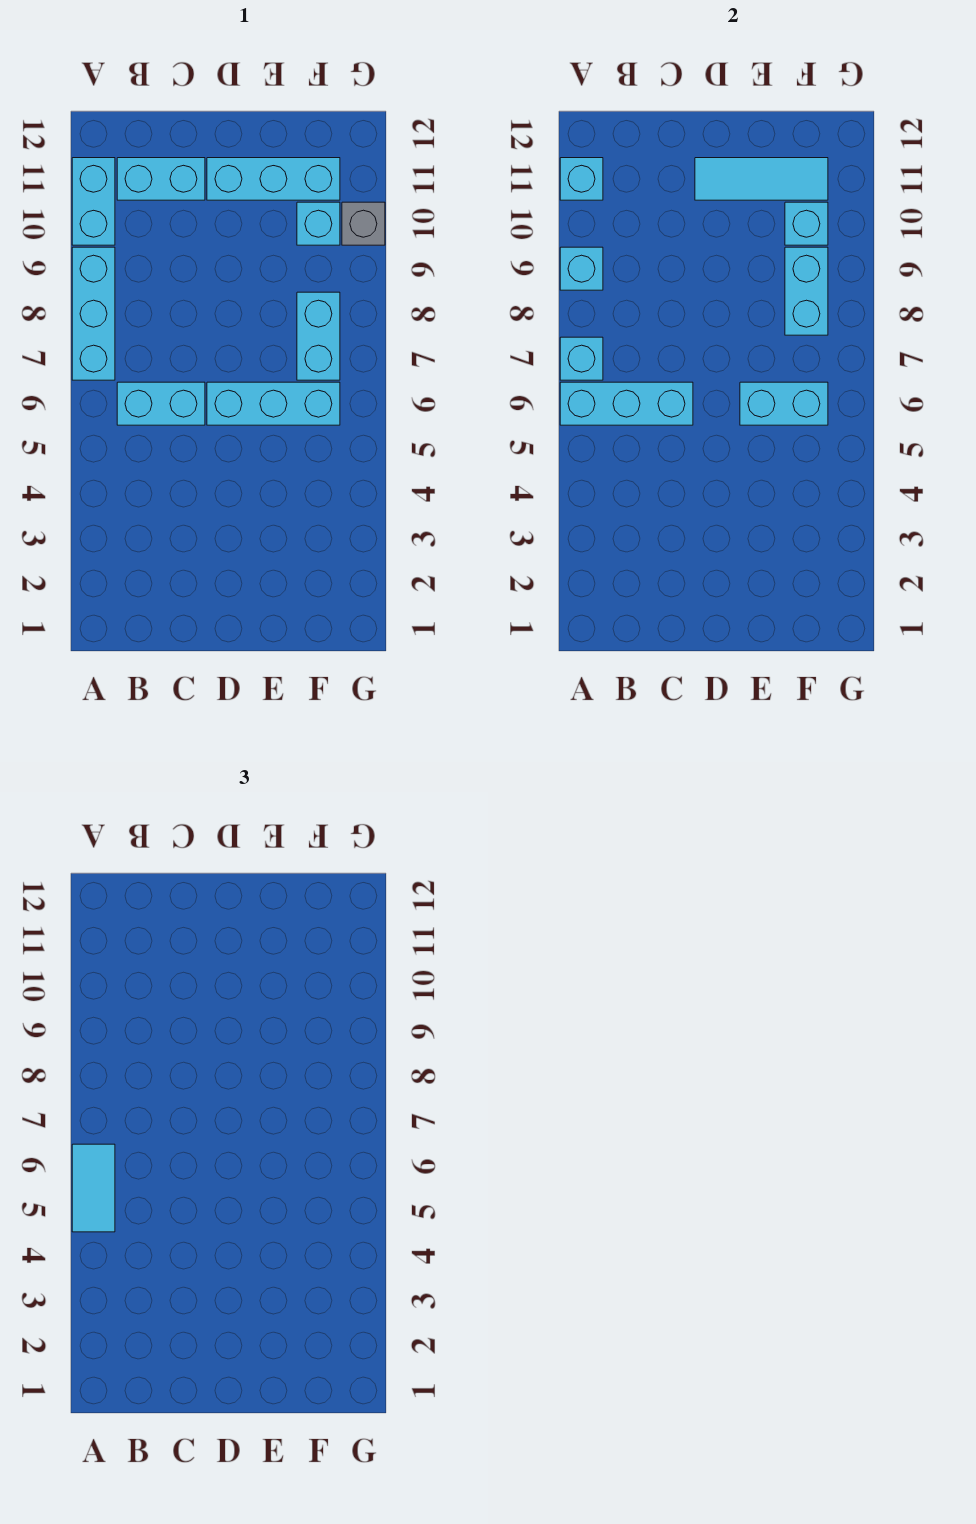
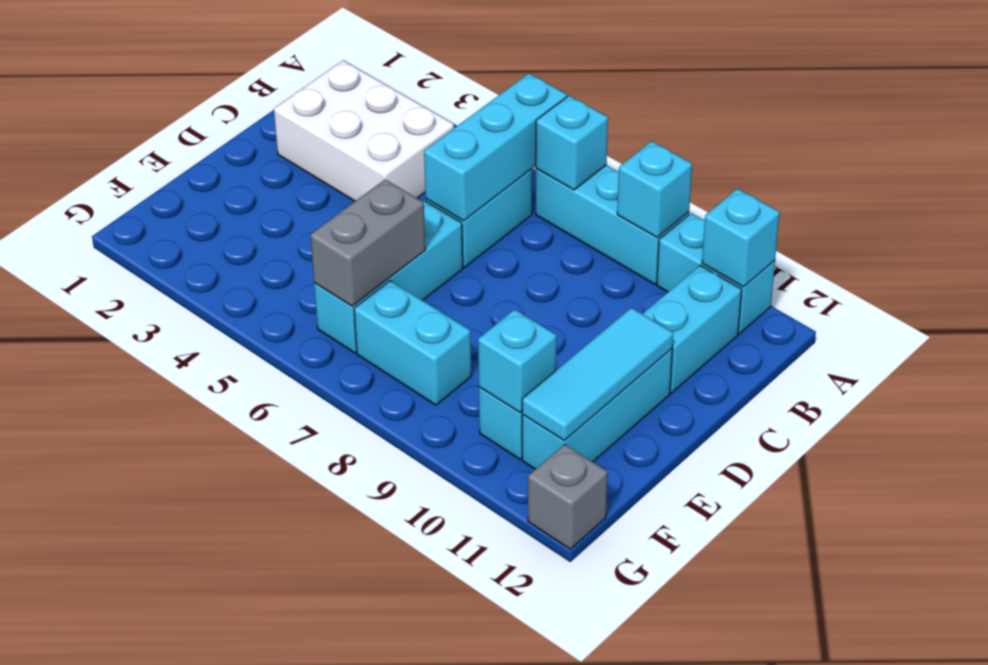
cyan tile A5:A6 level 3 -> none
none -> white brick B2:C4 level 1
cyan brick E6:F6 level 2 -> grey brick E6:F6 level 2
cyan brick F8:F9 level 2 -> none
grey brick G10 level 1 -> grey brick G12 level 1

